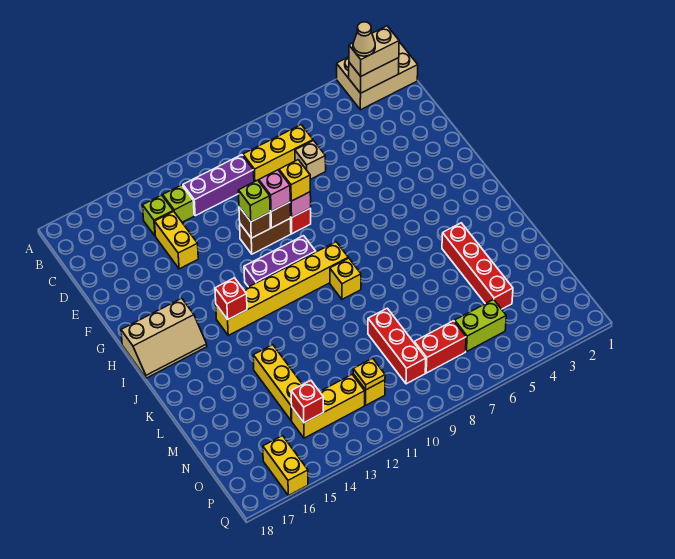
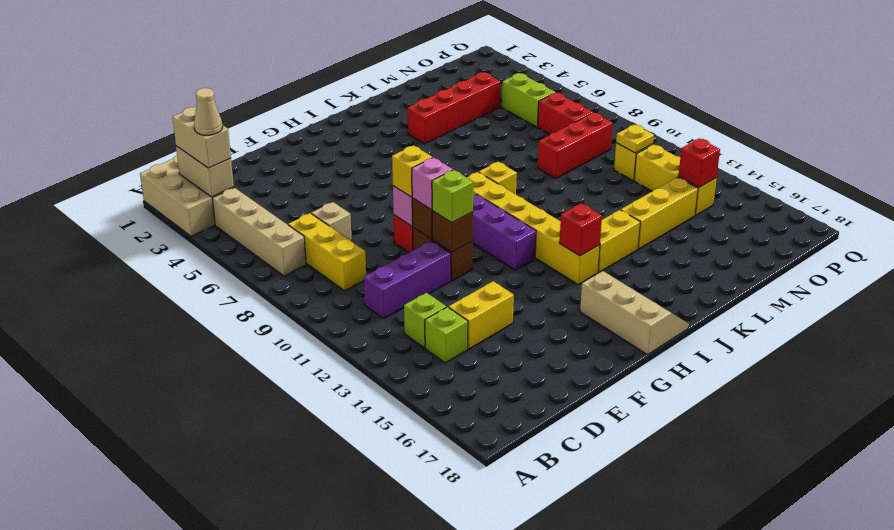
none -> tan brick B4:B7 level 1
purple brick C10:C12 level 1 -> purple brick C11:E11 level 1
yellow brick P16:Q16 level 1 -> yellow brick J14:K14 level 1

